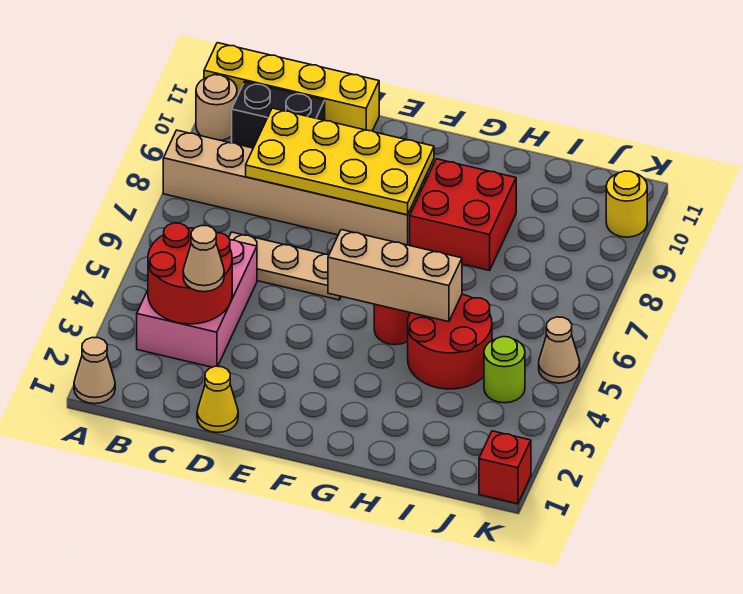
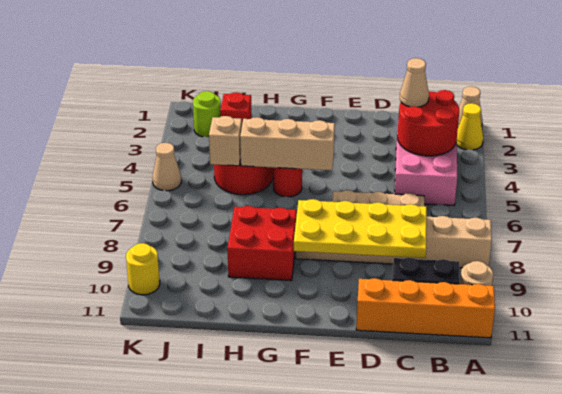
yellow brick A11:D11 level 1 -> orange brick A11:D11 level 1
yellow cone D1 level 1 -> yellow cone A2 level 1
none -> tan brick I5 level 2
lime round brick J4 level 1 -> lime round brick J2 level 1
red brick K1 level 1 -> red brick I2 level 1

